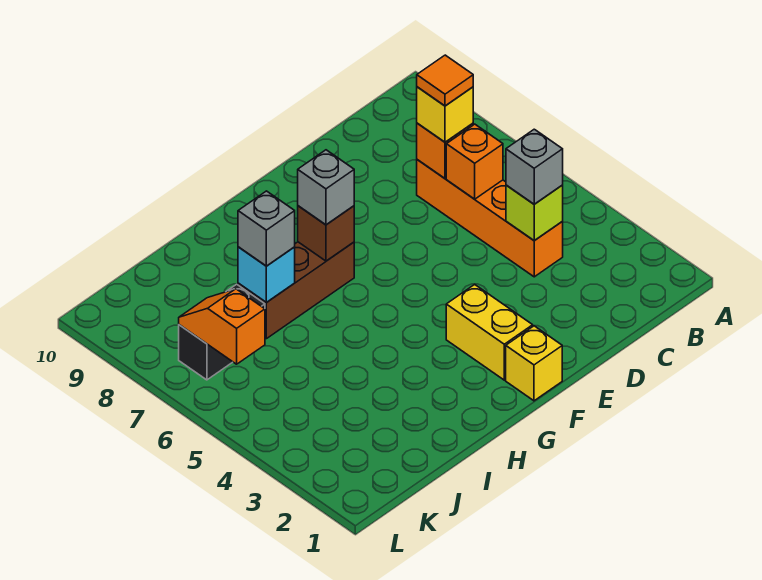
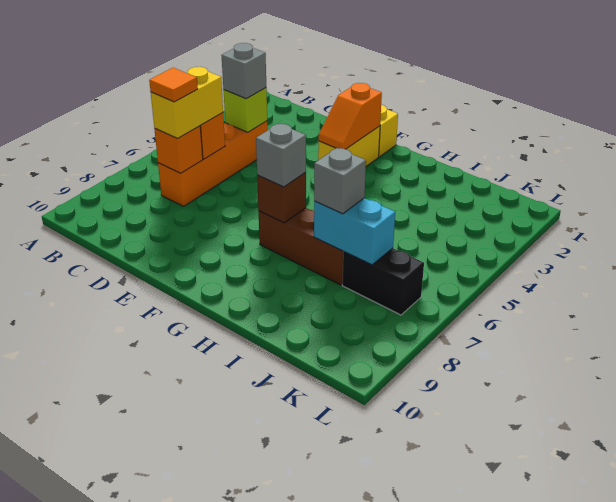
yellow brick C7 level 3 -> yellow brick C6:C7 level 3
cyan brick I7 level 2 -> cyan brick I7:J7 level 2
orange slope K6:K7 level 2 top 6 -> orange slope F2:F3 level 2 top 2

